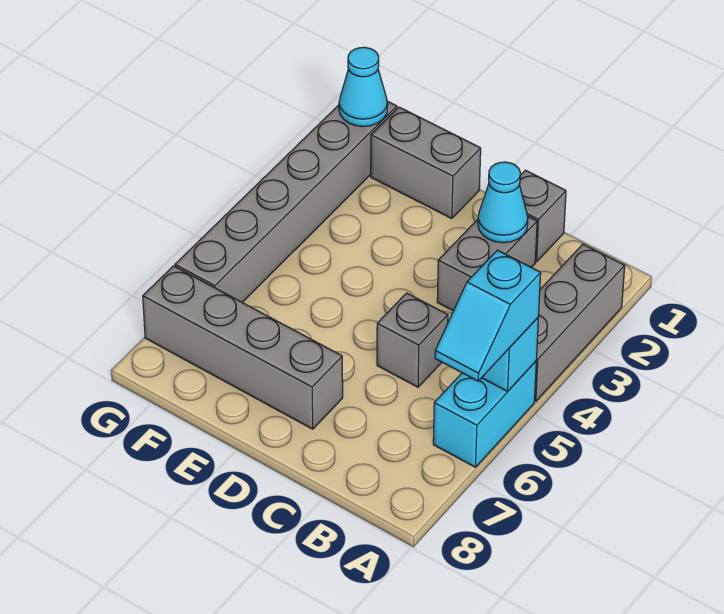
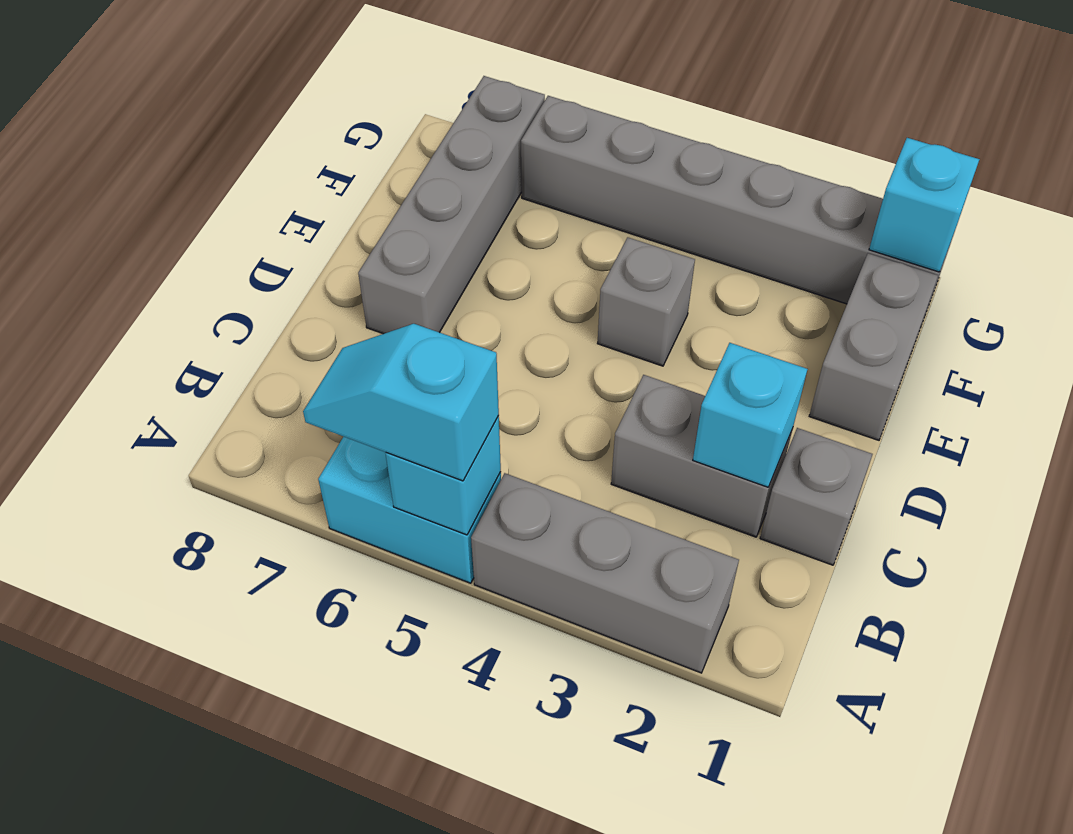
cyan cone C2 level 2 -> cyan brick C2 level 2
grey brick C5 level 1 -> grey brick E4 level 1
cyan cone G1 level 2 -> cyan brick G1 level 2

